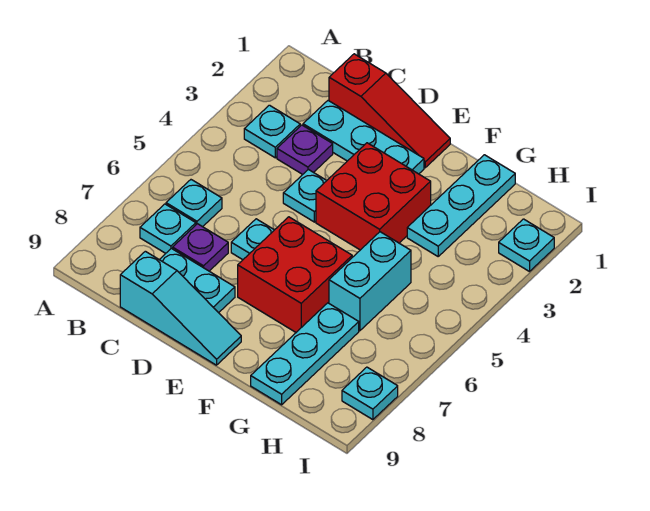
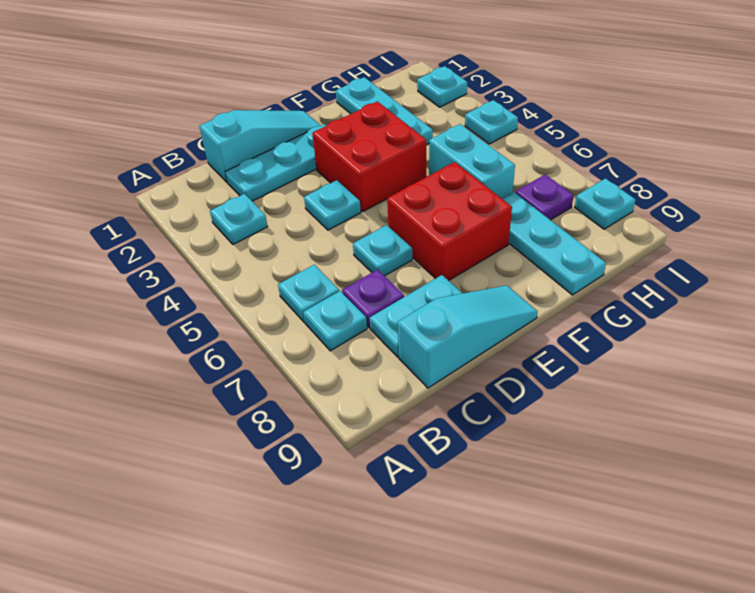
red slope C1:E1 level 1 top C -> cyan slope C1:E1 level 1 top C
purple plate C3 level 1 -> purple plate H7 level 1
none -> cyan plate I4 level 1

